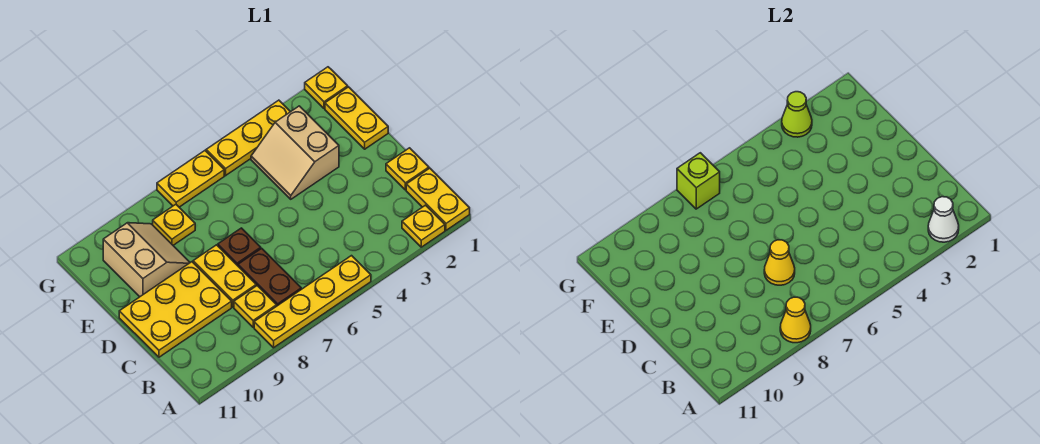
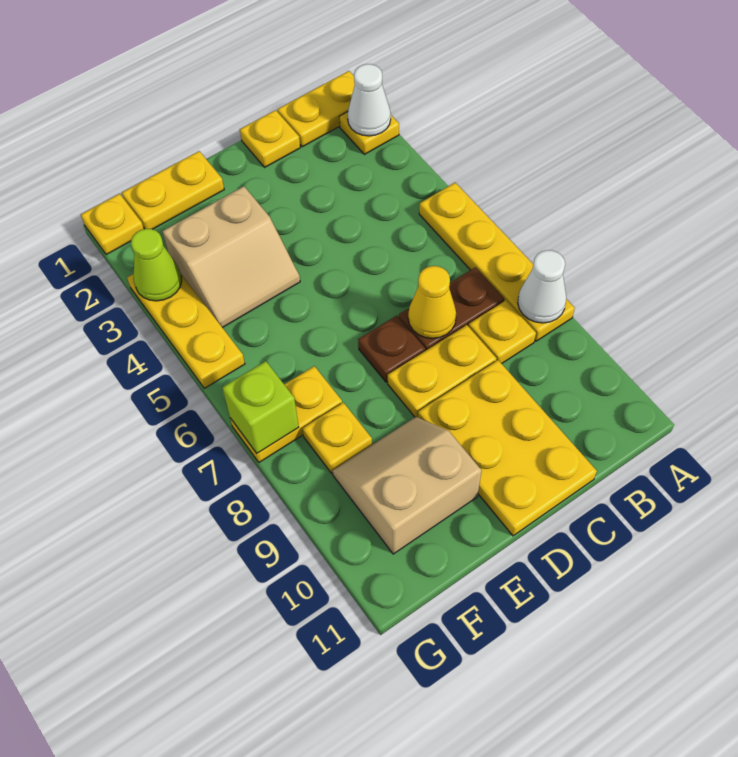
yellow cone A8 level 2 -> white cone A8 level 2
yellow plate G6:G7 level 1 -> yellow plate F7:G7 level 1

